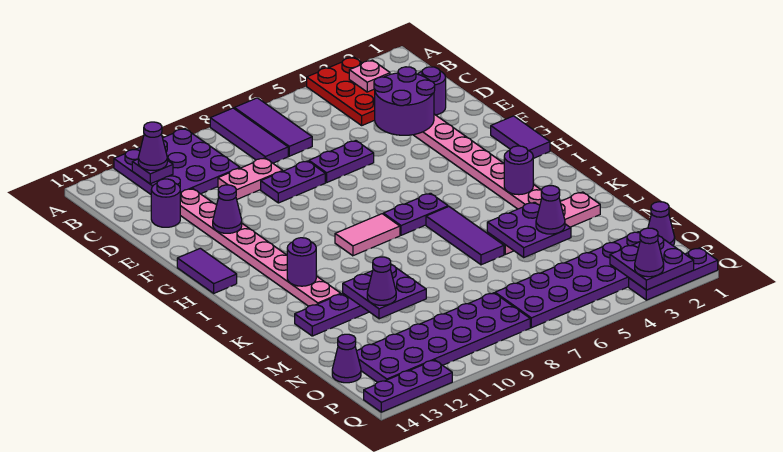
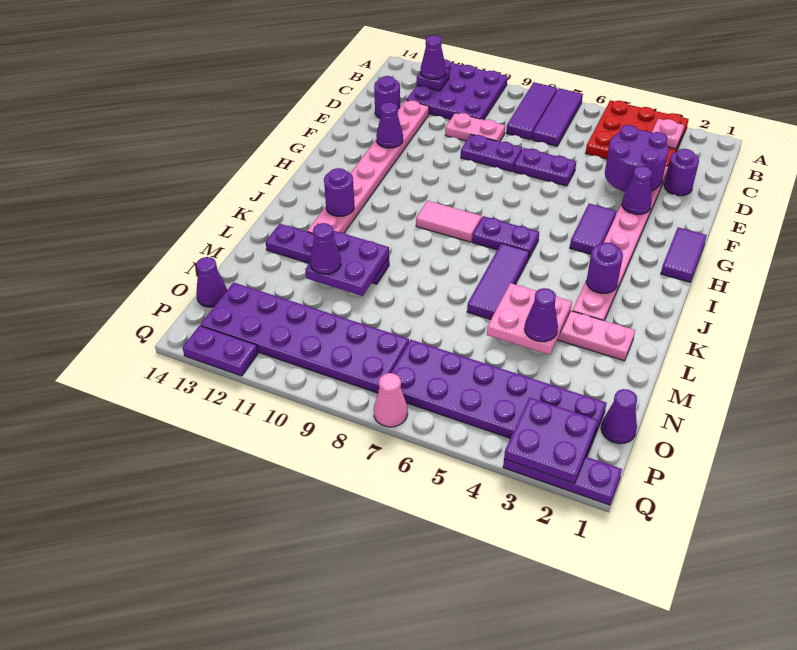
red plate A3:C4 level 1 -> red plate A3:C5 level 1
purple tile G14:H14 level 1 -> purple tile G4:H4 level 1
purple plate L4:M5 level 2 -> pink plate L4:M5 level 2
purple cone Q3 level 3 -> purple cone F3 level 2
none -> pink cone Q7 level 1
purple plate Q12:Q14 level 1 -> purple plate Q12:Q13 level 1

